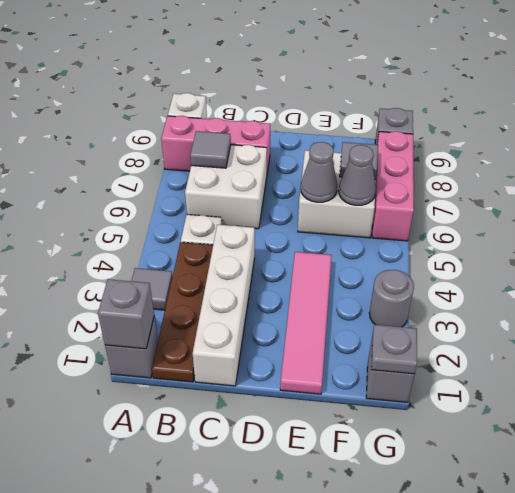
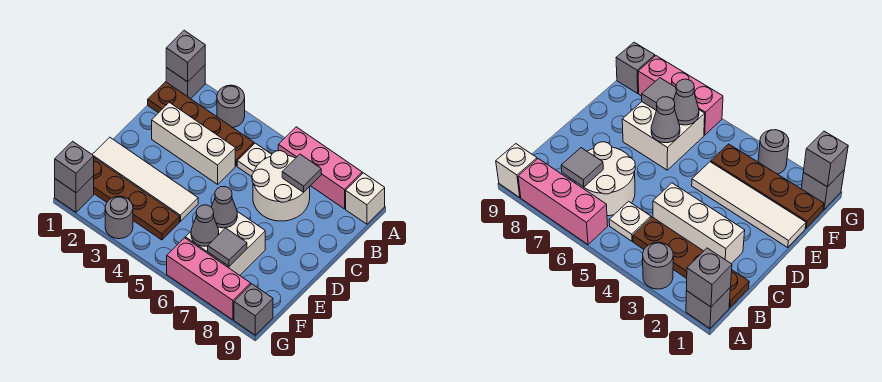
grey tile A3 level 1 -> grey round brick A3 level 1
pink brick A8:C8 level 1 -> pink brick A6:A8 level 1
white brick B6:C7 level 1 -> white round brick B6:C7 level 1
white brick C1:C4 level 1 -> white brick C2:C4 level 1
pink tile E1:E4 level 1 -> white tile E1:E4 level 1
none -> brown plate F1:F4 level 1
grey plate G1 level 2 -> grey brick G1 level 2

